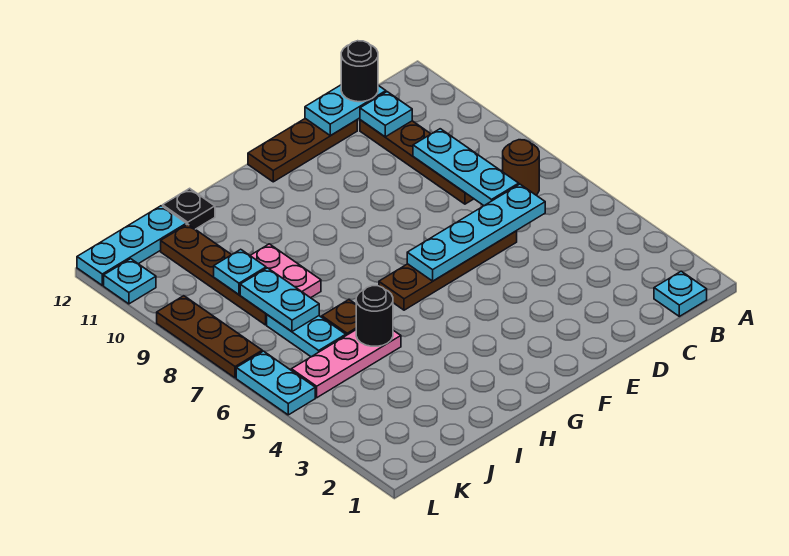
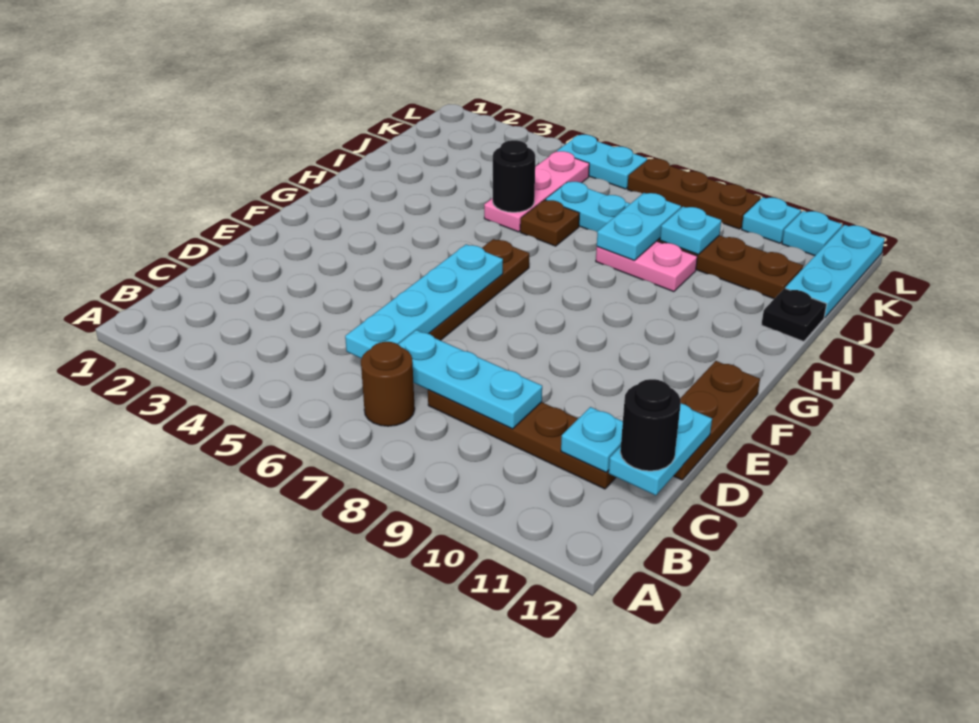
cyan plate B1 level 1 -> cyan plate L10 level 1
cyan plate J7:J8 level 2 -> cyan plate I8:J8 level 2

